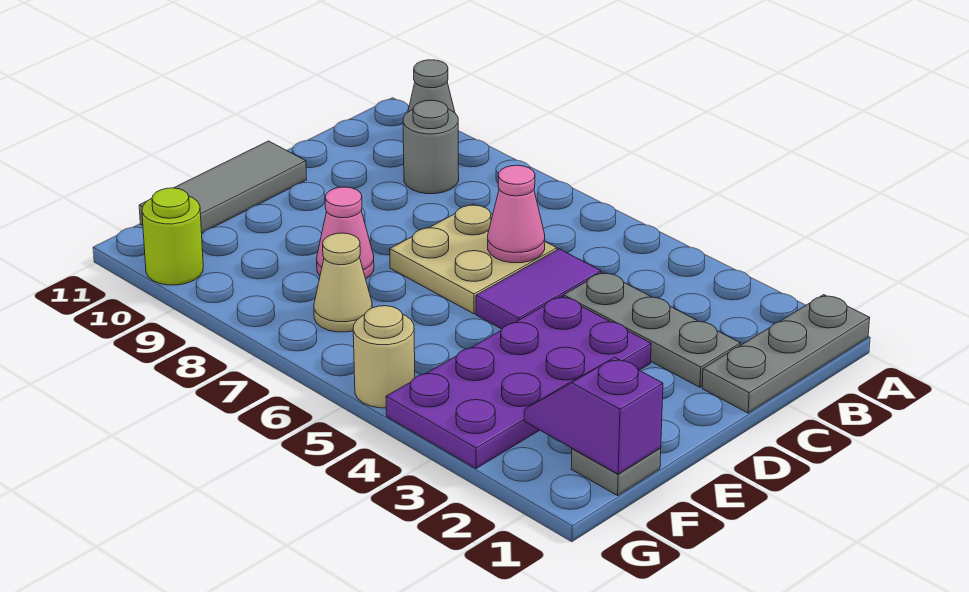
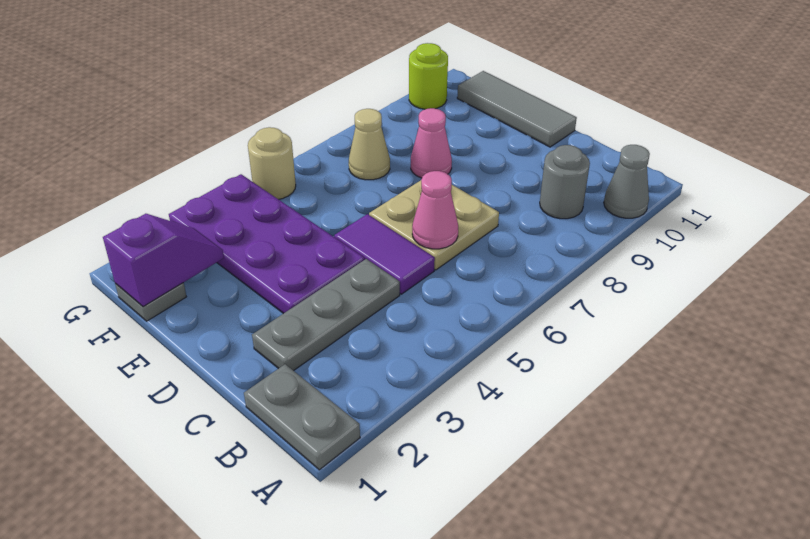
grey plate A1:C1 level 1 -> grey plate A1:B1 level 1

